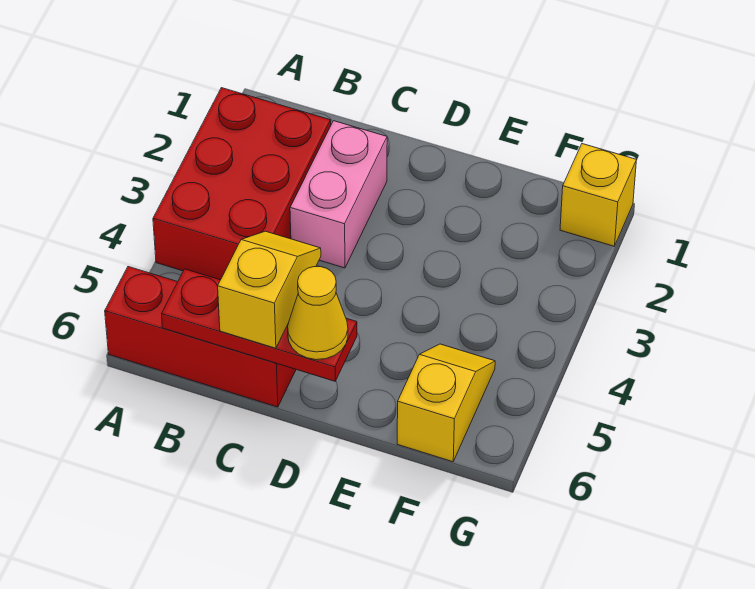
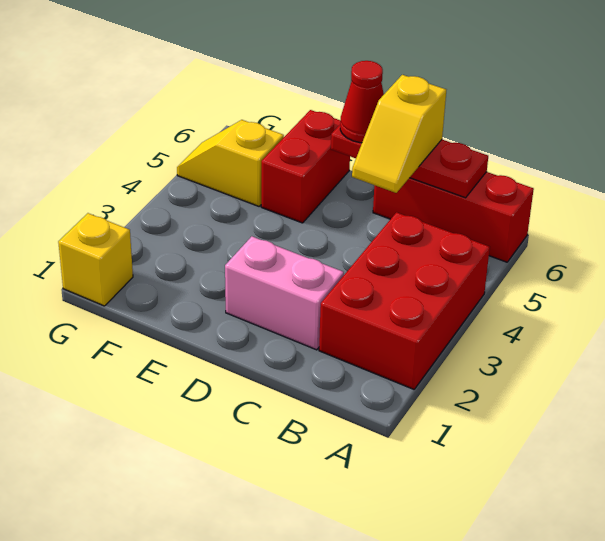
pink brick C2:C3 level 1 -> pink brick C2:D2 level 1
yellow cone D6 level 3 -> red cone D6 level 3
none -> red brick E5:E6 level 1
yellow slope F5:F6 level 1 top 6 -> yellow slope F5:G5 level 1 top F

